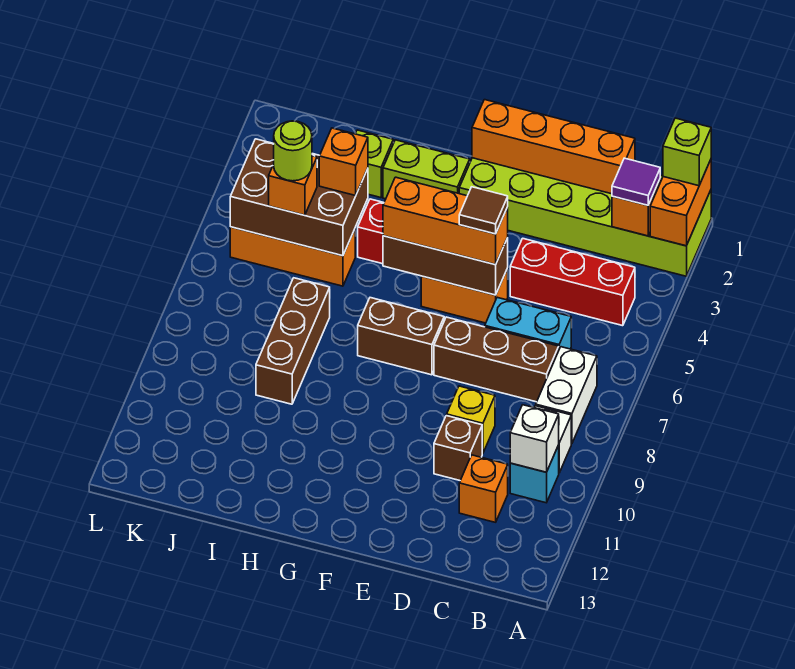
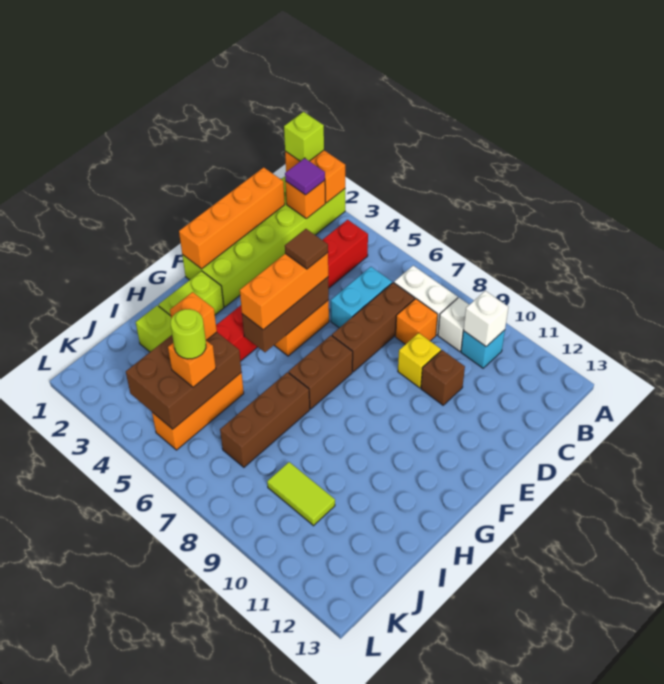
orange brick C11 level 1 -> orange brick C8 level 1
brown brick I7:I9 level 1 -> brown brick H7:J7 level 1
none -> lime tile J9:J10 level 1

